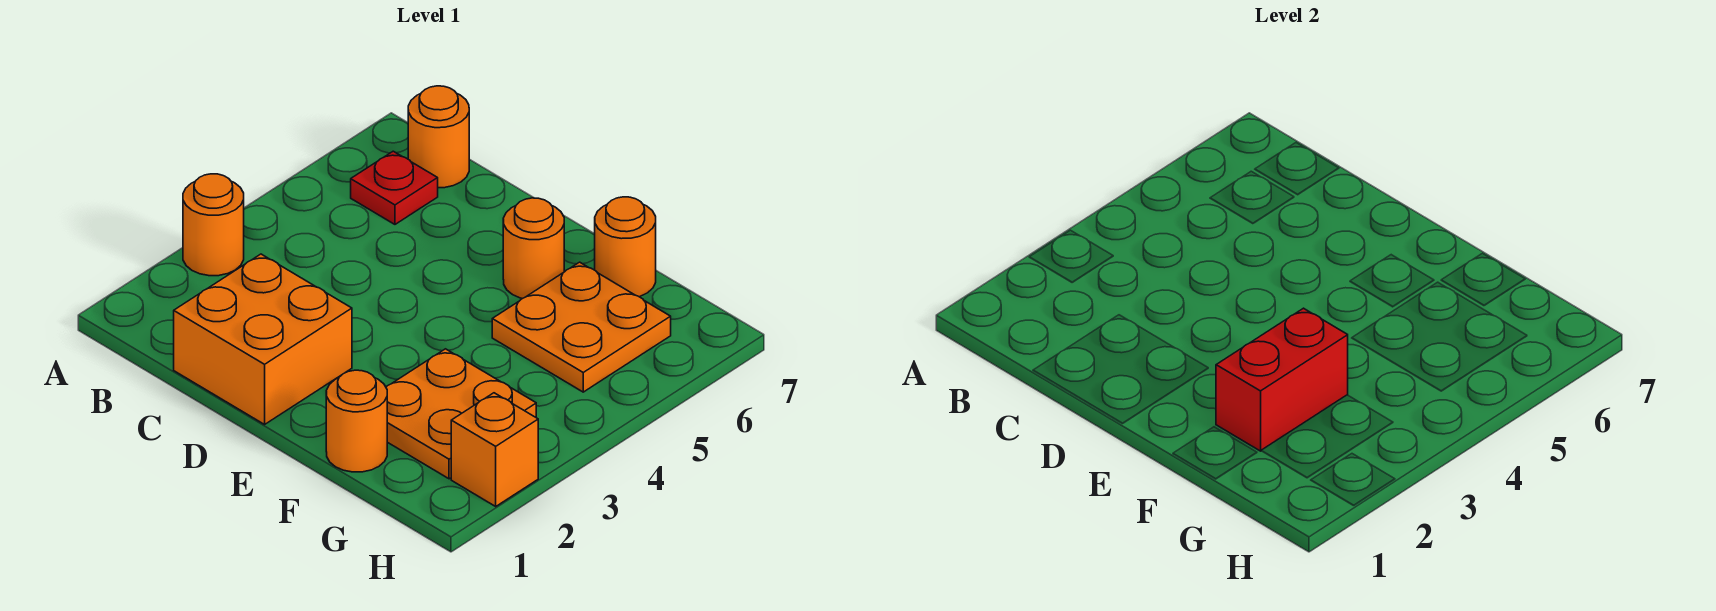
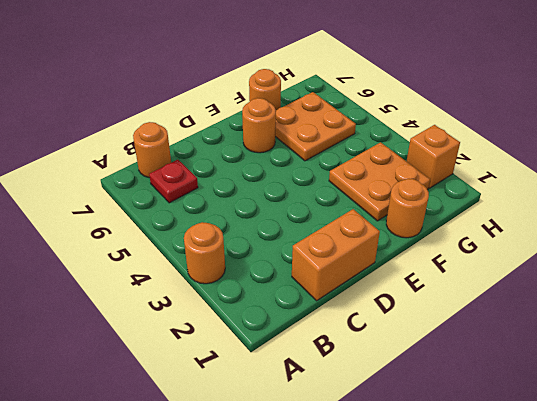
orange brick C1:D2 level 1 -> orange brick C1:D1 level 1
red brick F2:F3 level 2 -> none

